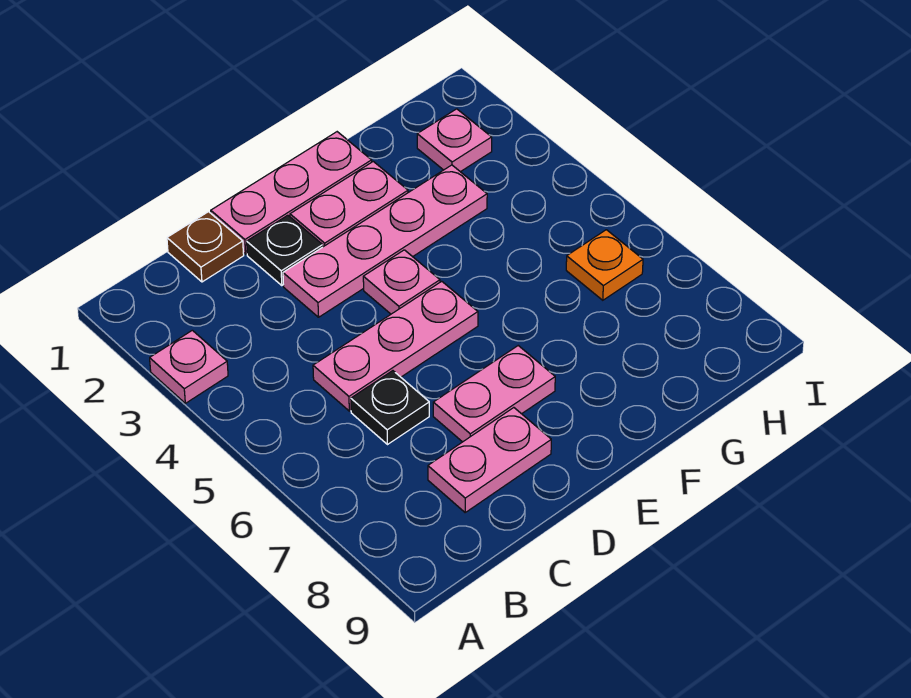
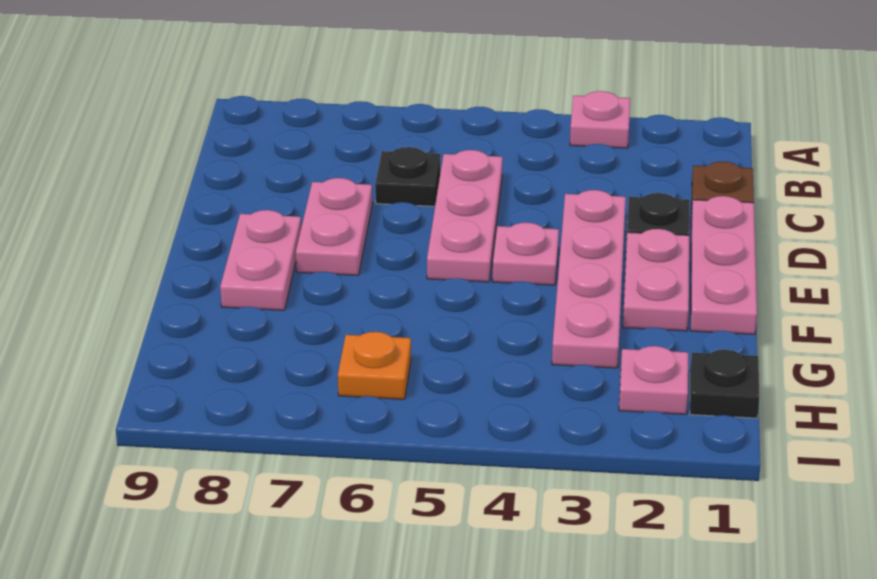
pink plate C8:D8 level 1 -> pink plate E8:F8 level 1
none -> black plate H1 level 1

